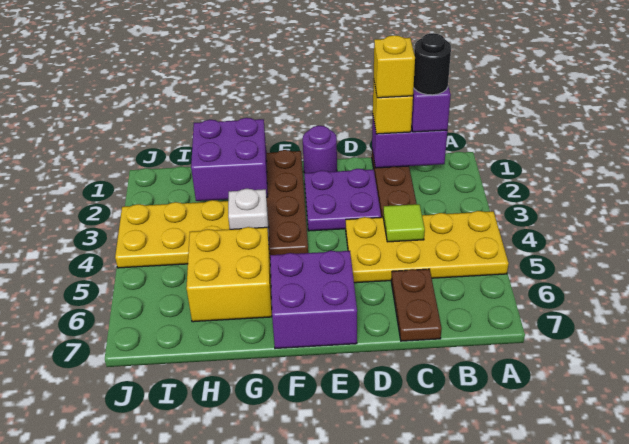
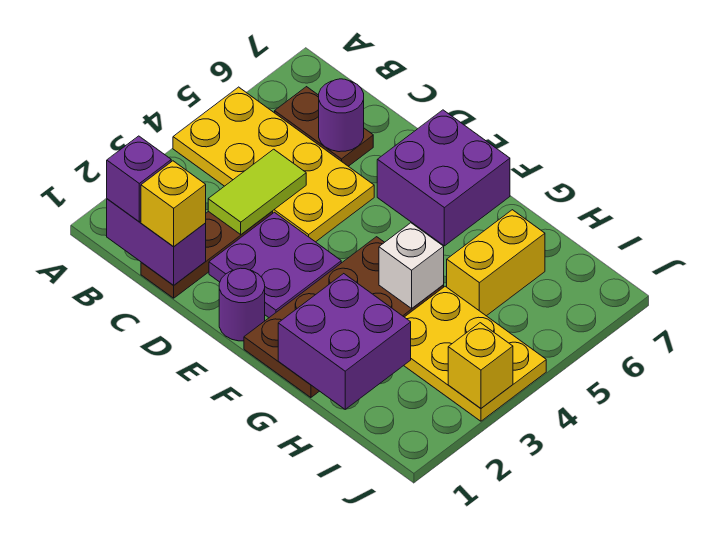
black round brick B1 level 4 -> none
yellow brick C1 level 4 -> yellow brick J3 level 2
lime tile C4 level 2 -> lime tile C3:C4 level 2
brown plate C6:C7 level 1 -> brown plate B6:C6 level 1
none -> purple round brick C6 level 2
yellow brick G5:H6 level 1 -> yellow brick H5:H6 level 1

